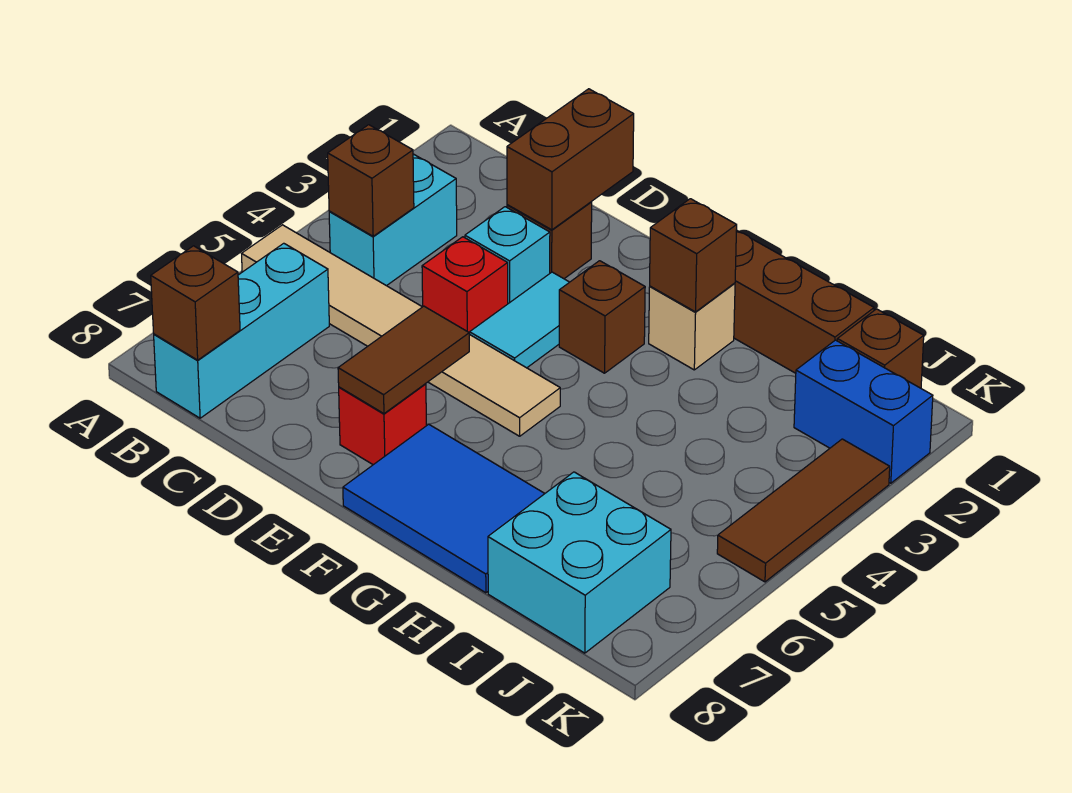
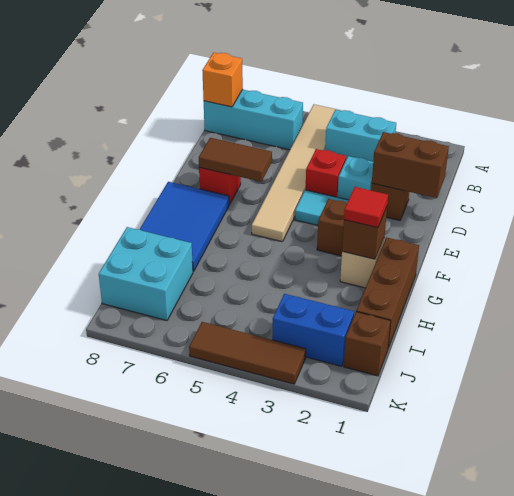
brown brick B4 level 2 -> none
brown brick B8 level 2 -> orange brick B8 level 2
none -> red tile G2 level 3
blue brick J2:K2 level 1 -> blue brick J2:J3 level 1

